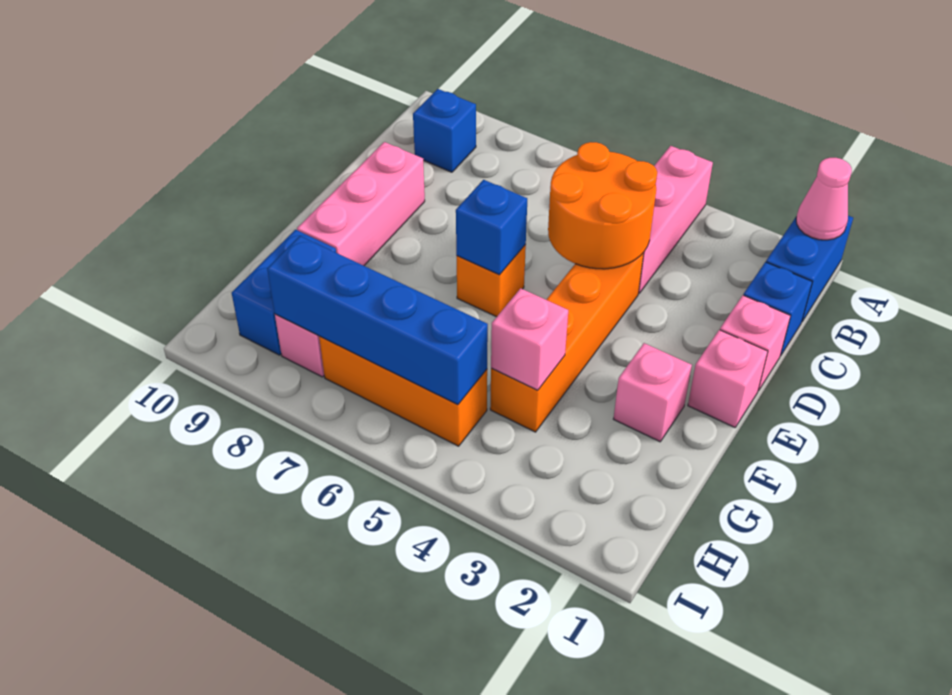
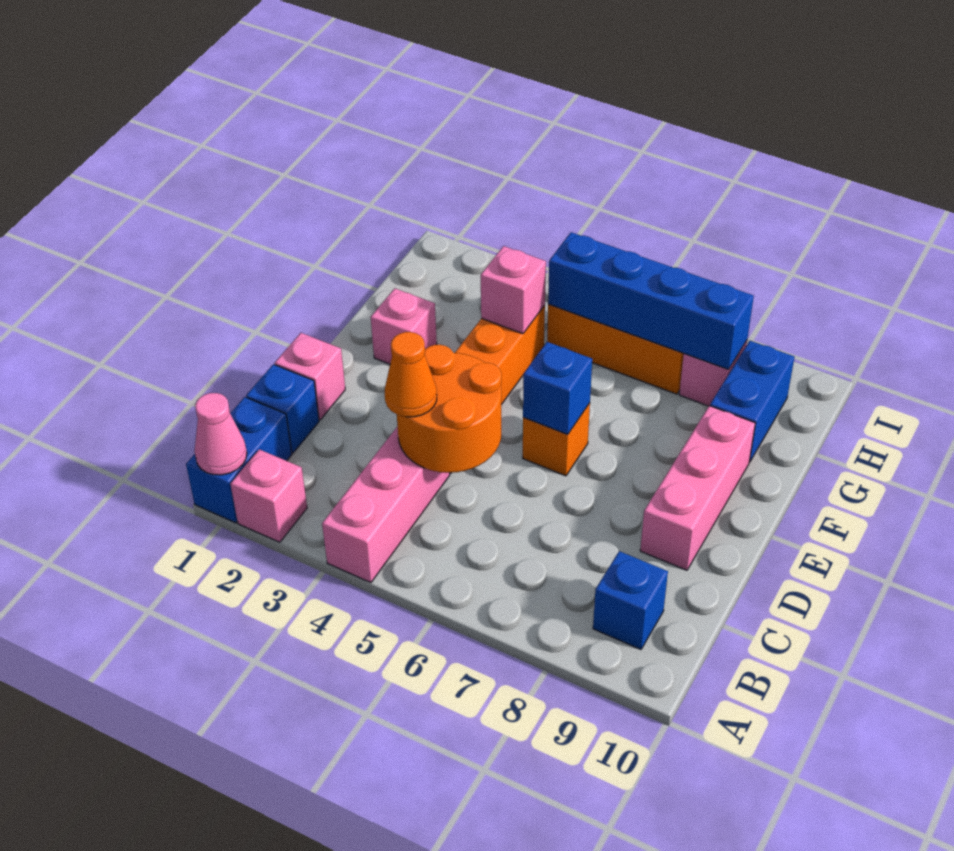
none -> orange cone C4 level 3
pink brick E1 level 1 -> pink brick A2 level 1

